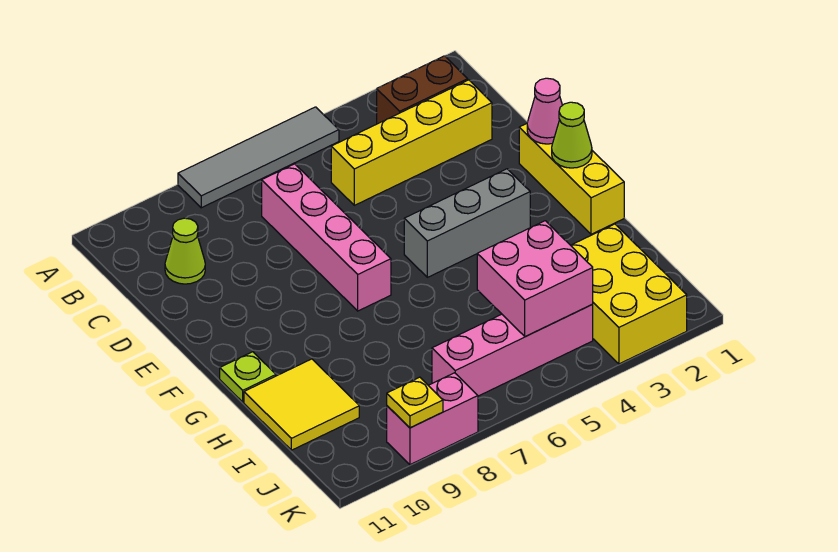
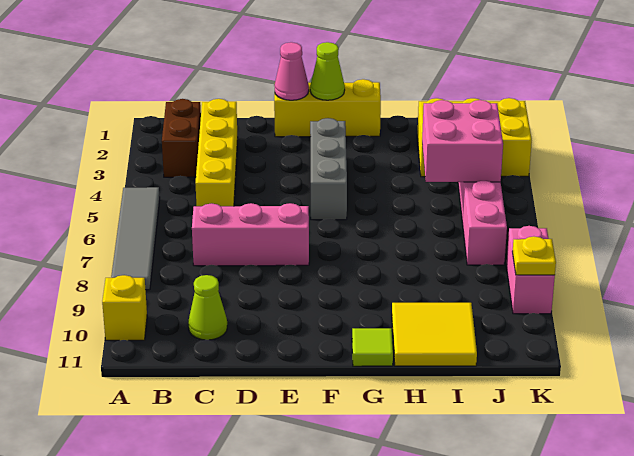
none -> yellow brick A10 level 1
pink brick C7:F7 level 1 -> pink brick C7:E7 level 1
lime plate G11 level 1 -> lime tile G11 level 1

